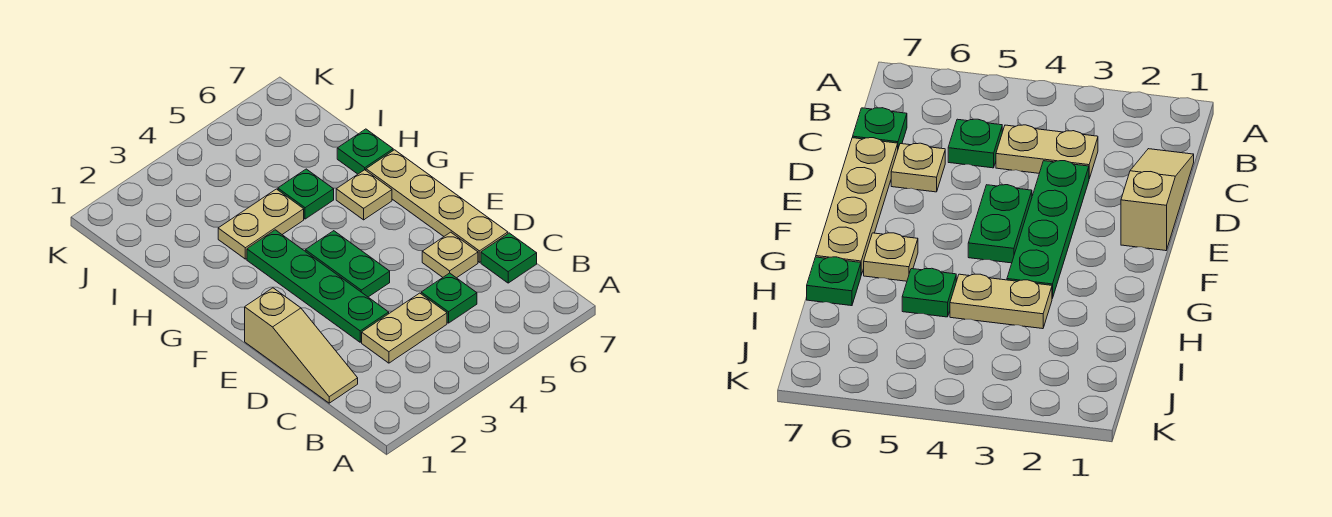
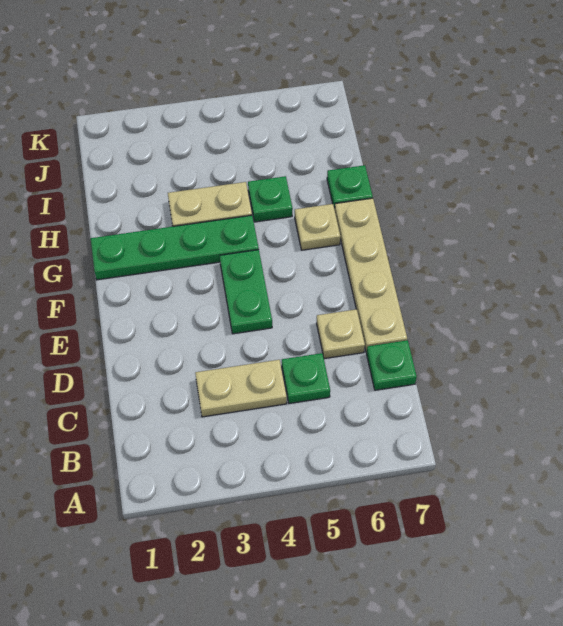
tan slope C1:E1 level 1 top E -> none
green plate D3:G3 level 1 -> green plate G1:G4 level 1

